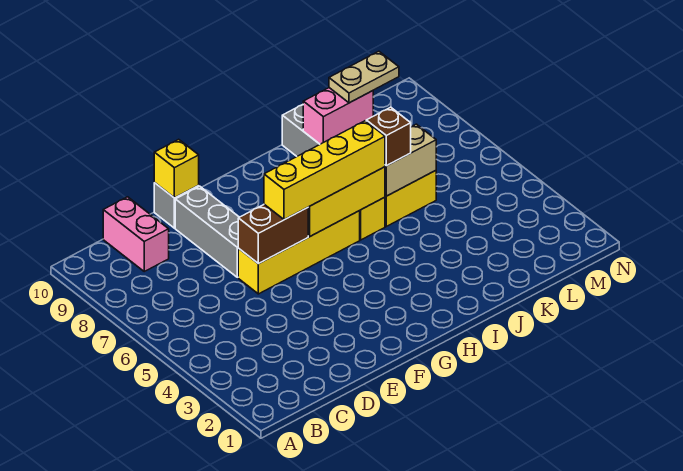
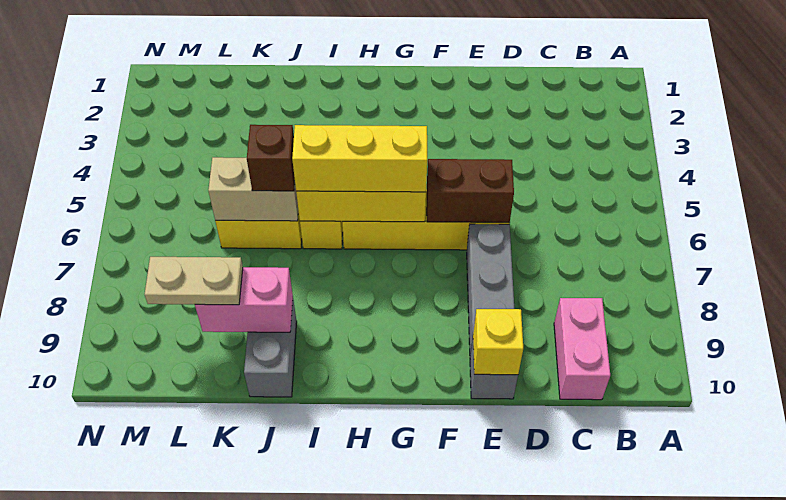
yellow brick F6:I6 level 3 -> yellow brick G6:I6 level 3

